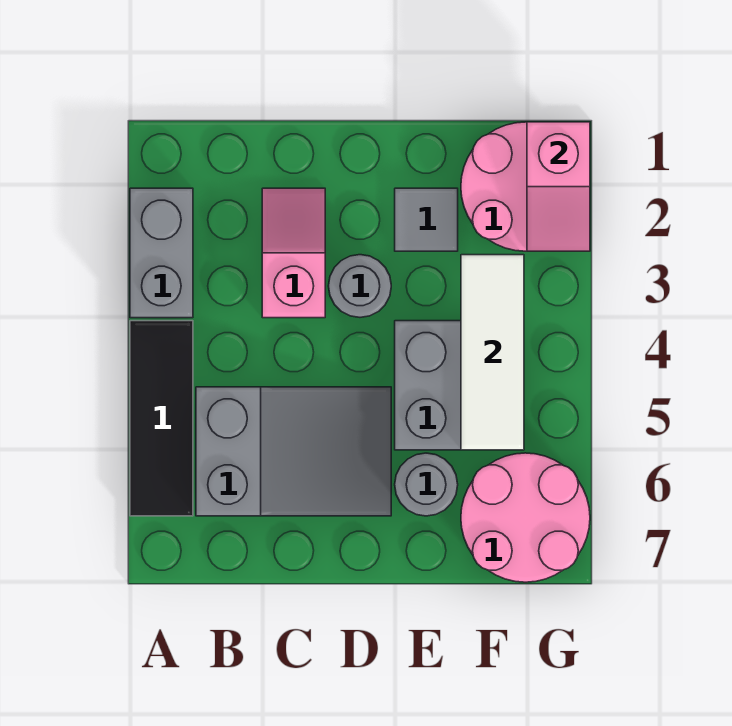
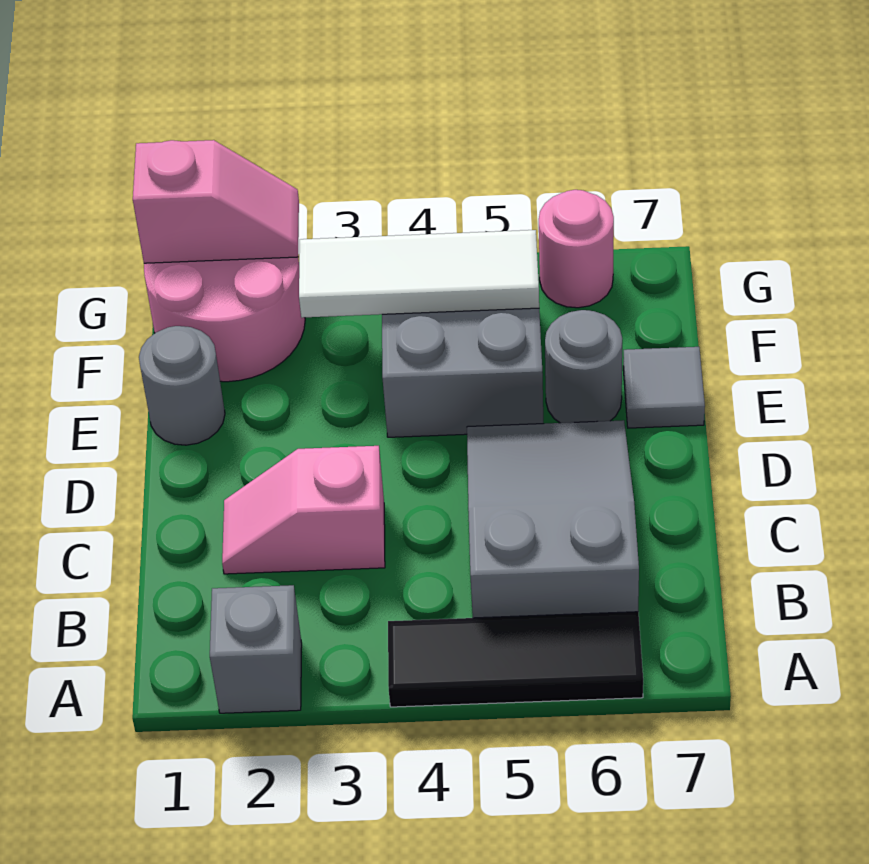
grey brick A2:A3 level 1 -> grey brick A2 level 1
grey round brick D3 level 1 -> grey round brick E1 level 1
grey tile E2 level 1 -> grey tile E7 level 1
pink round brick F6:G7 level 1 -> pink round brick G6 level 1

